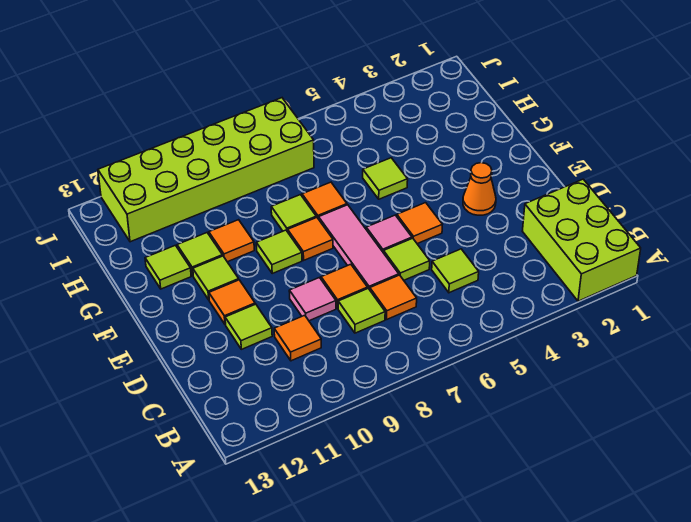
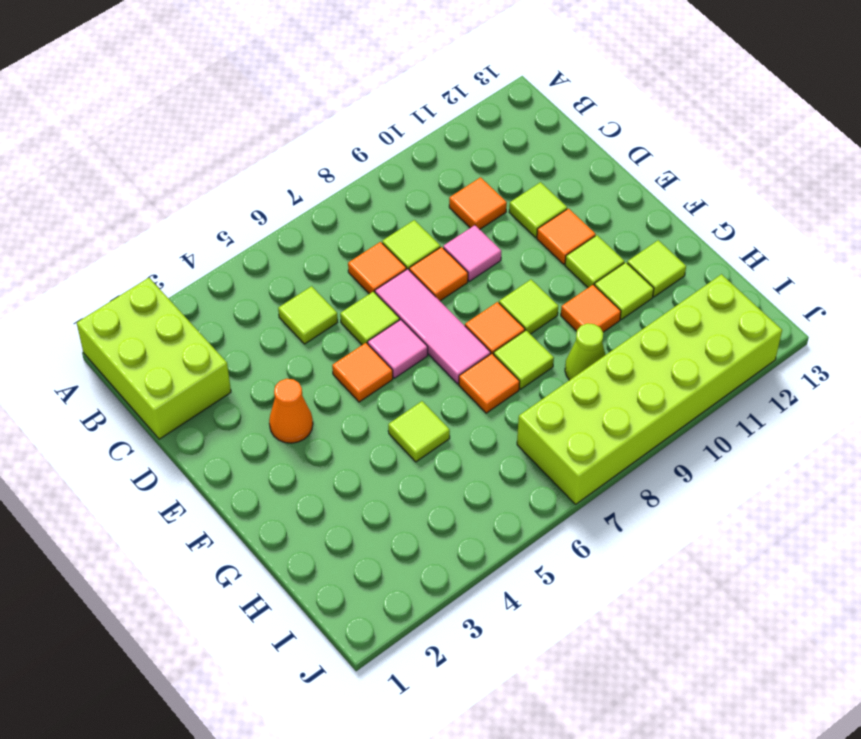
none -> lime cone H9 level 1

